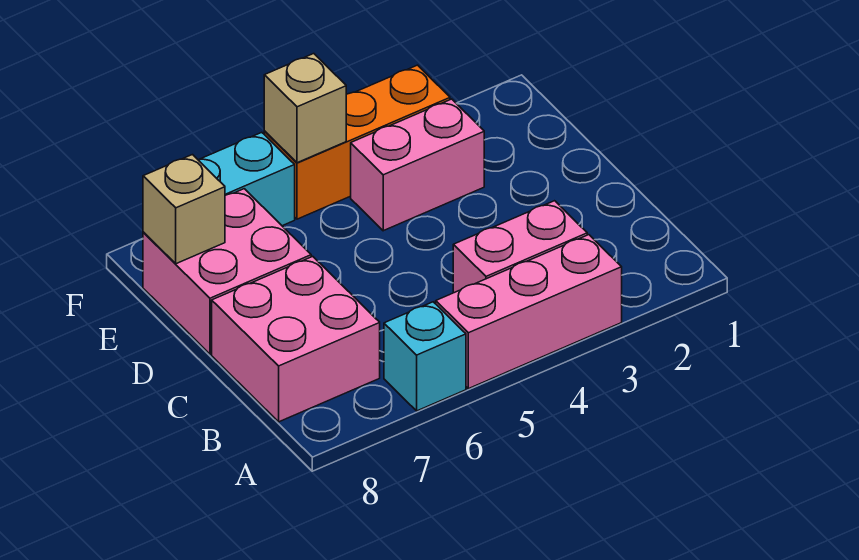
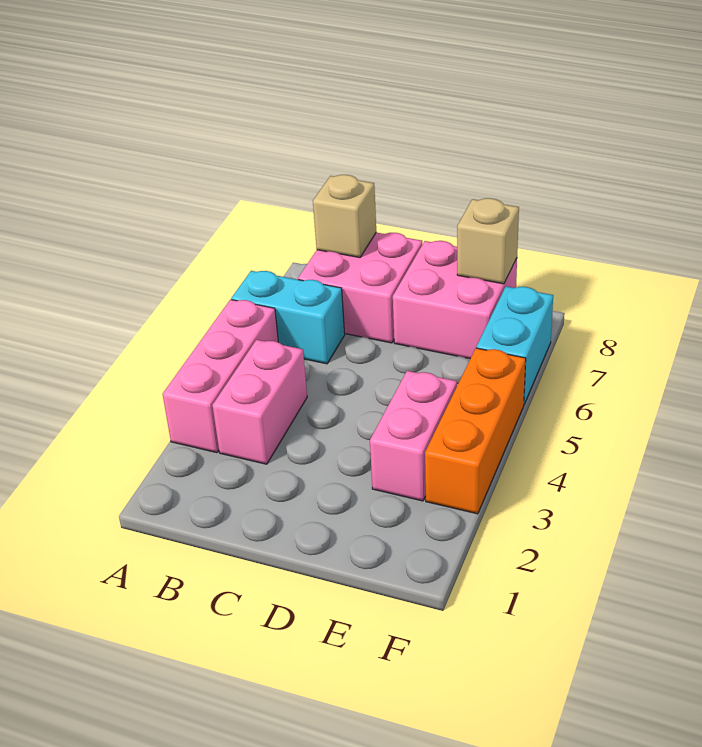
cyan brick A6 level 1 -> cyan brick A6:B6 level 1
tan brick F5 level 2 -> tan brick B8 level 2

